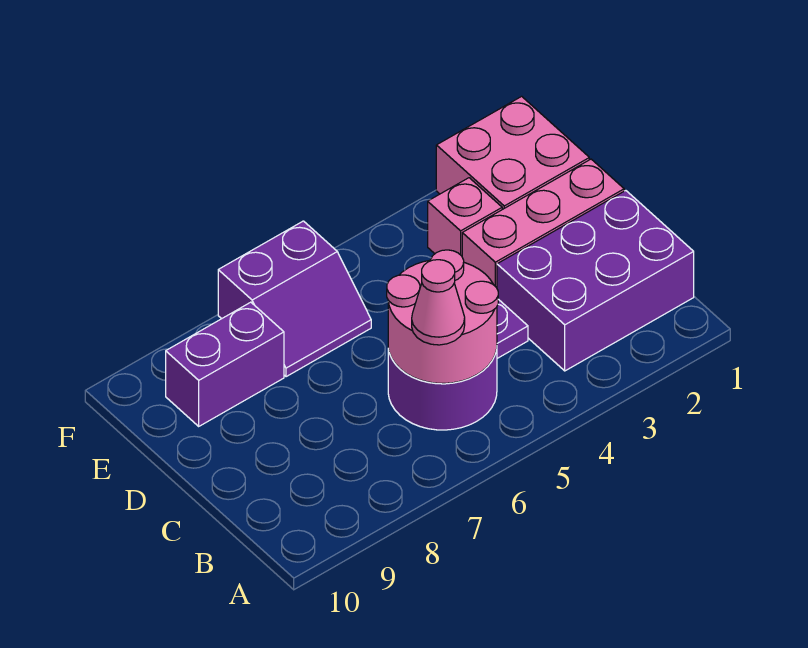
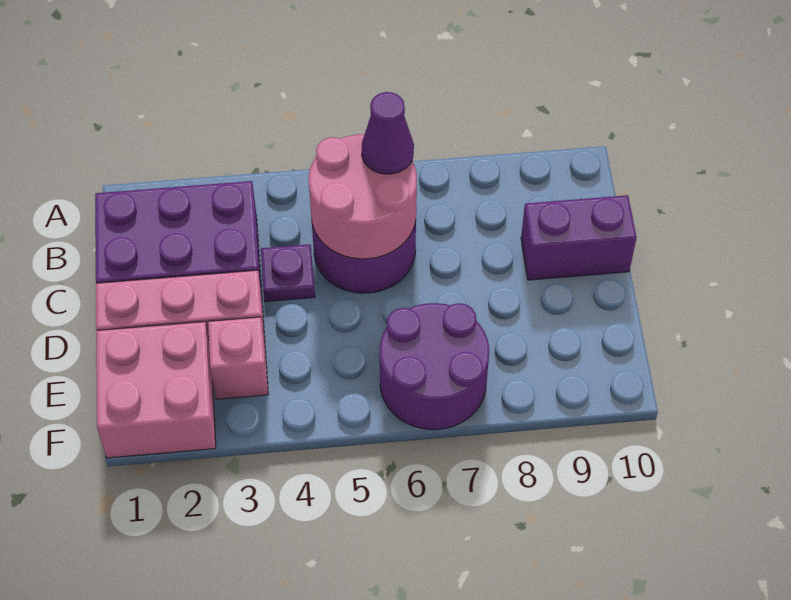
pink cone B6 level 3 -> purple cone B6 level 3
purple slope E6:F7 level 1 top F -> purple round brick E6:F7 level 1
purple brick E8:E9 level 1 -> purple brick C9:C10 level 1

